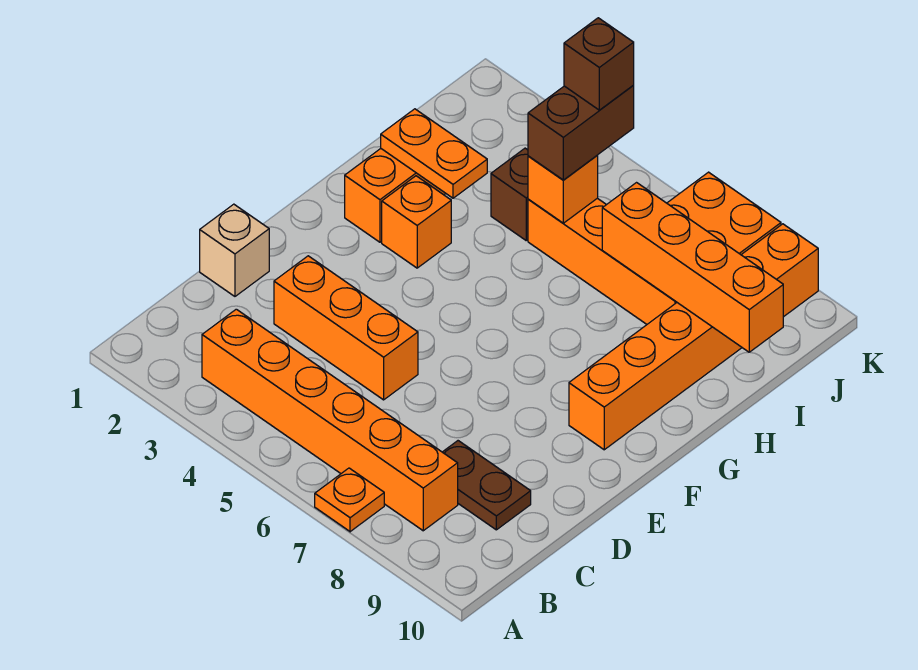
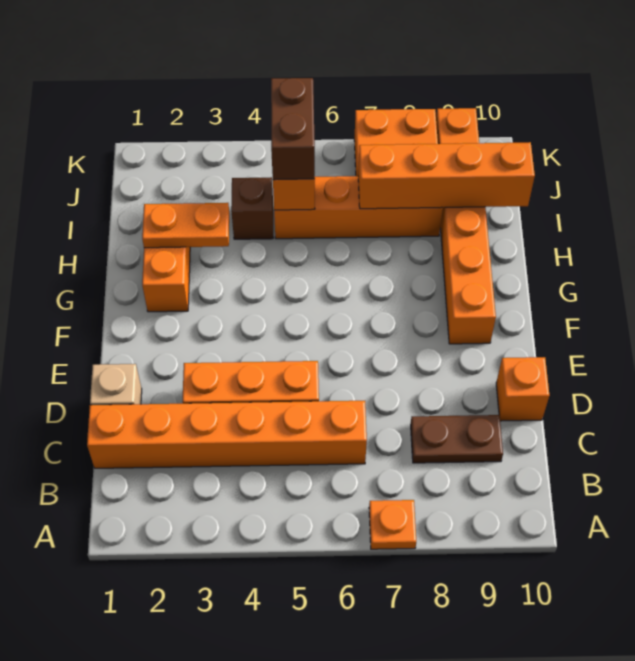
orange brick B3:B8 level 1 -> orange brick C1:C6 level 1
orange brick G3 level 1 -> orange brick D10 level 1
brown brick J5 level 4 -> none

